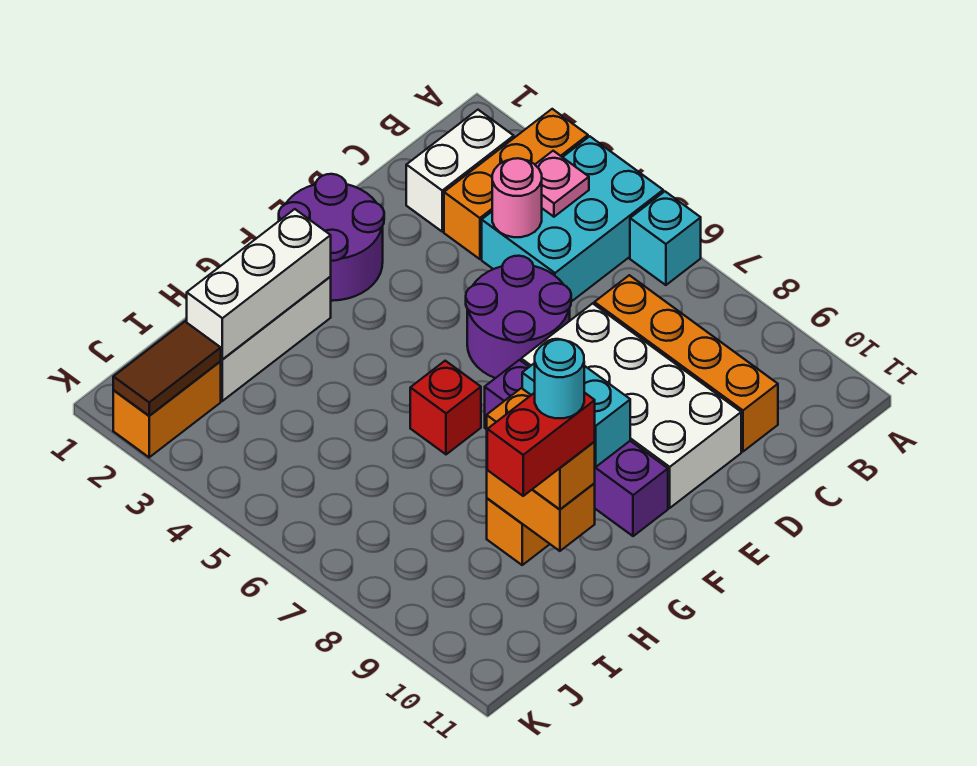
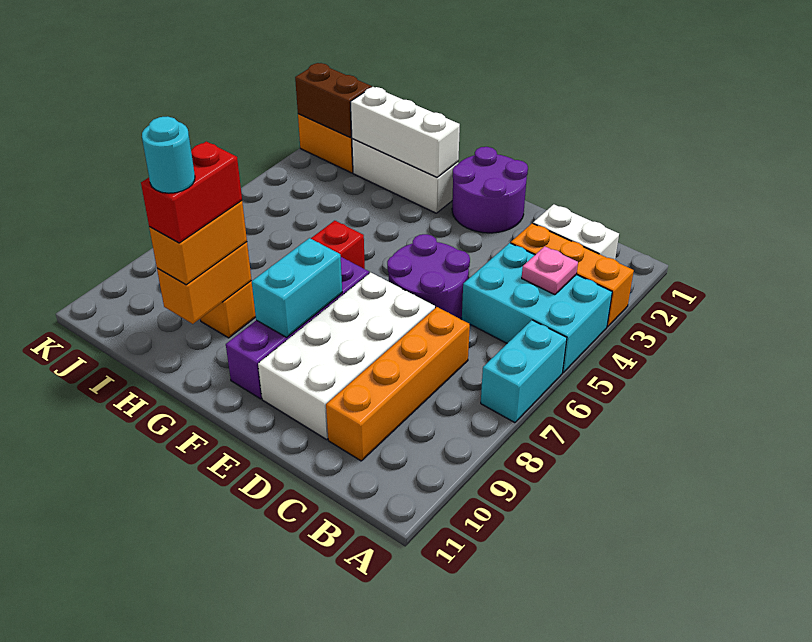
cyan brick A6 level 1 -> cyan brick A6:A7 level 1
pink round brick C4 level 2 -> none
red brick H10:I10 level 4 -> red brick H9:H10 level 4
brown tile J2:K2 level 2 -> brown brick J2:K2 level 2

